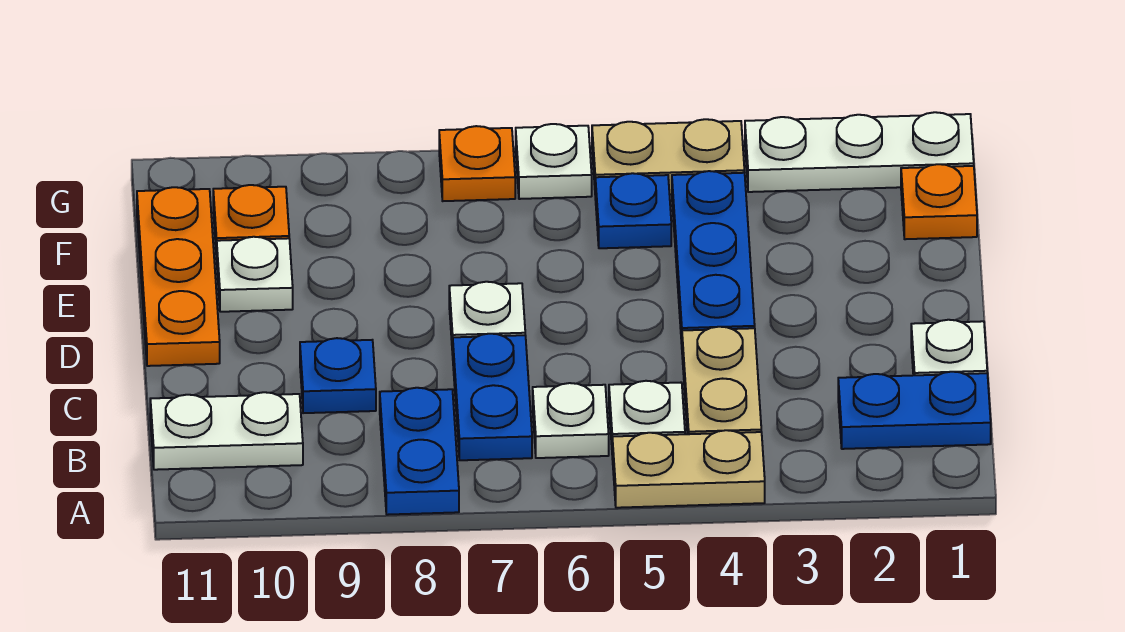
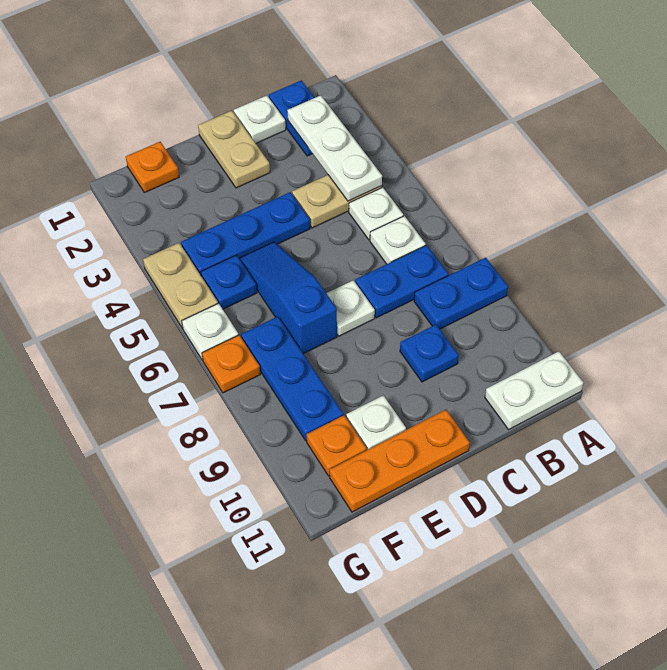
tan plate A4:A5 level 1 -> tan plate D1:D2 level 1
white plate B10:B11 level 1 -> white plate A11:B11 level 1
none -> blue slope E5:E7 level 1 top 7
none -> blue plate F7:F9 level 1
white plate G1:G3 level 1 -> white plate B2:B4 level 2

